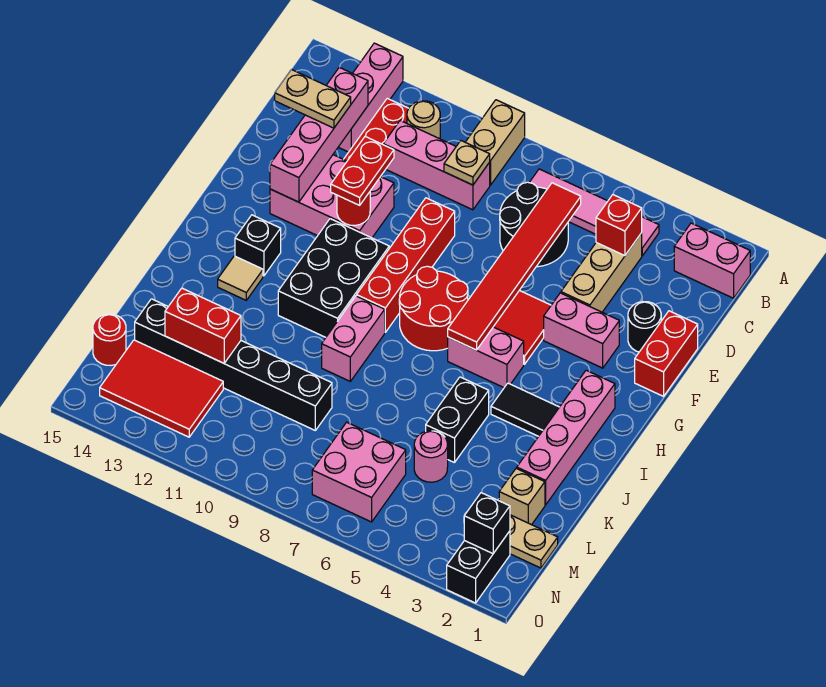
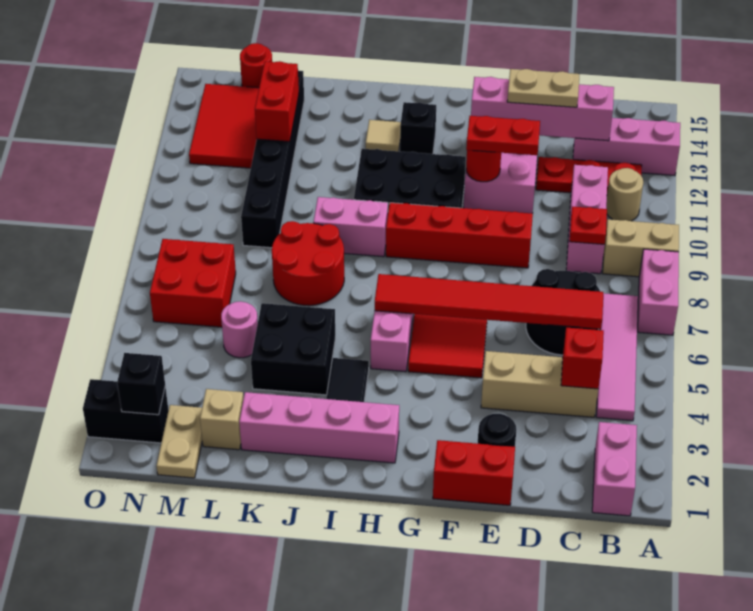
tan plate C9 level 2 -> red plate C9 level 2
tan plate D13:D14 level 3 -> tan plate D13:E13 level 3
pink brick F3:F4 level 1 -> pink brick A7:A8 level 1
red round brick G7:H8 level 1 -> red round brick J7:K8 level 1
black brick J5:K5 level 1 -> black brick J4:K5 level 1
pink brick M6:N7 level 1 -> red brick M6:N7 level 1

